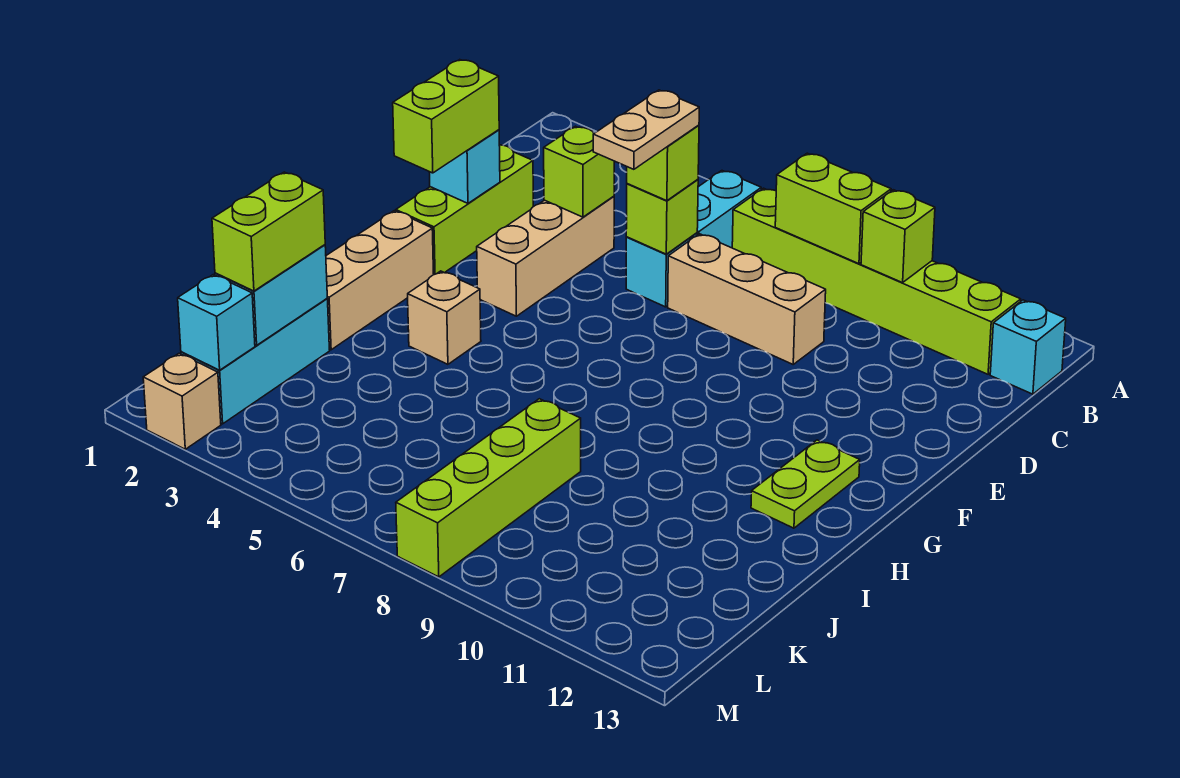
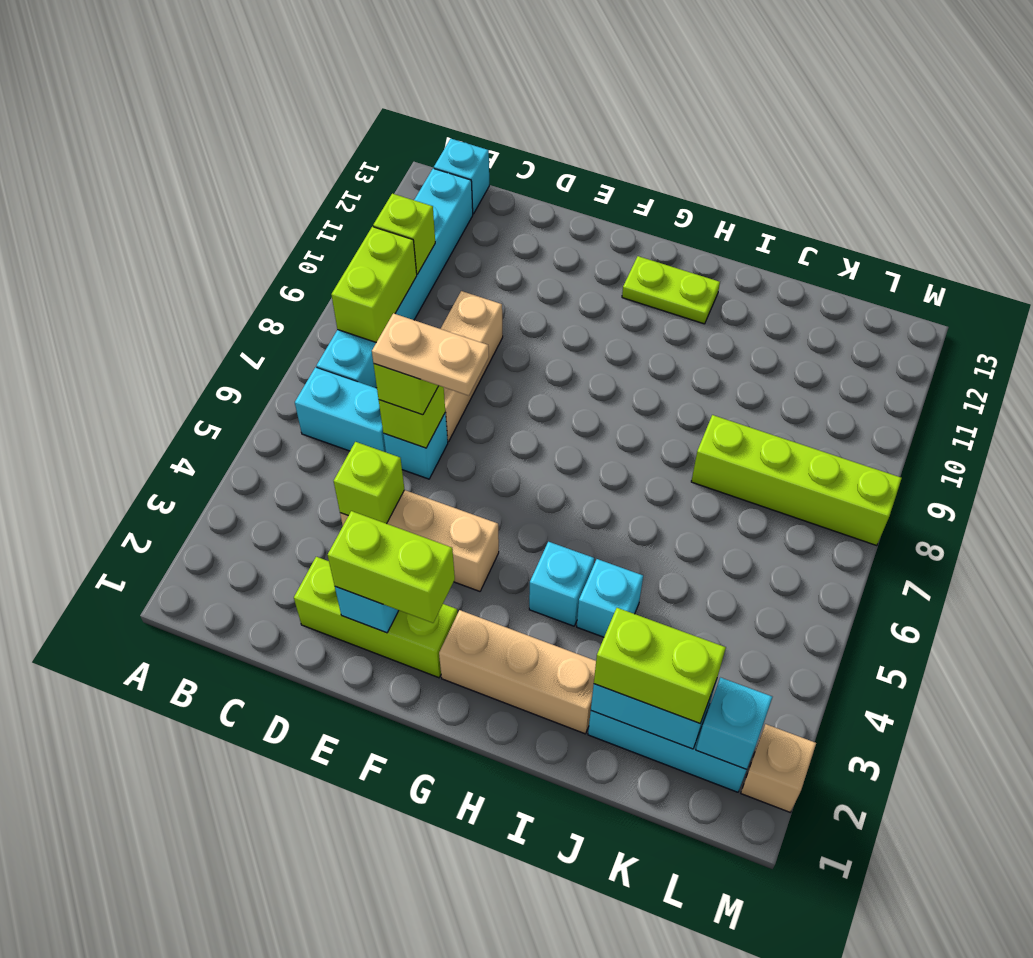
lime brick B7:B12 level 1 -> cyan brick B7:B12 level 1
tan brick H4 level 1 -> cyan brick H4 level 1
none -> cyan brick I4 level 1

